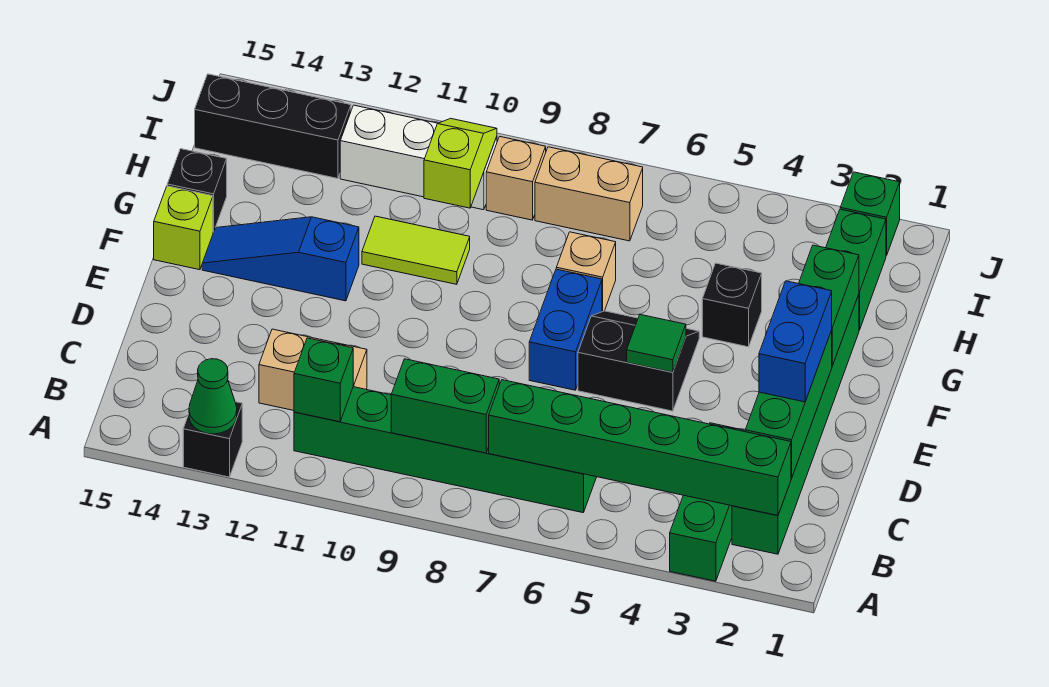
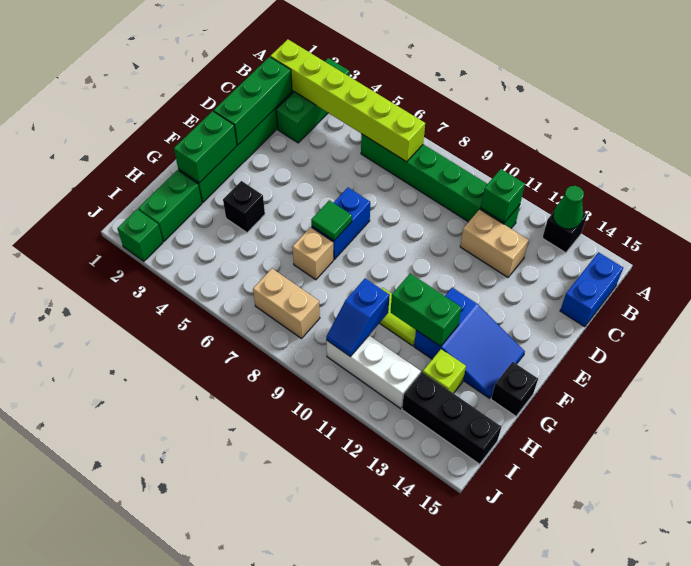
green brick B2:B7 level 2 -> lime brick B2:B7 level 2
green brick B8:B9 level 2 -> green brick G11:G12 level 2
blue brick D2:E2 level 3 -> blue brick B15:C15 level 1
black slope E5:F6 level 1 top E -> none
green tile E5 level 2 -> green tile F7 level 2
blue slope F12:F14 level 1 top 12 -> blue slope F12:G14 level 1 top 12
lime brick F15 level 1 -> lime brick H13 level 1
lime slope H10:I10 level 2 top H -> blue slope H10:I10 level 2 top H
tan brick I9 level 1 -> none

